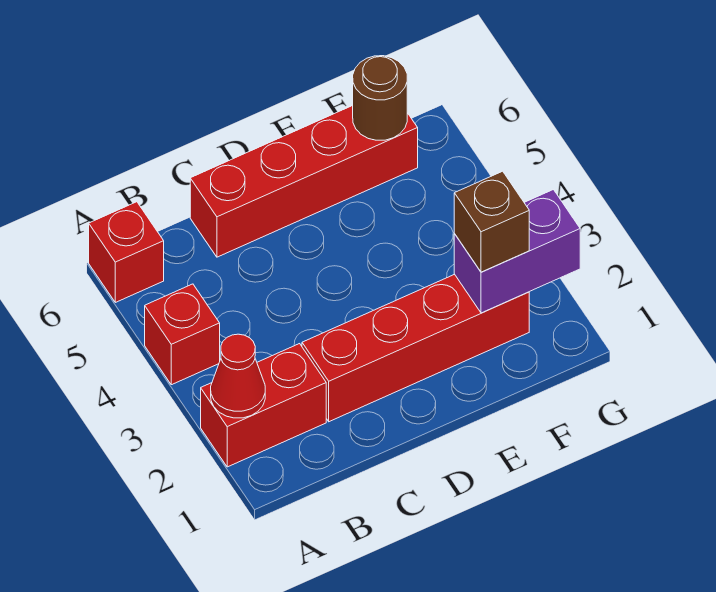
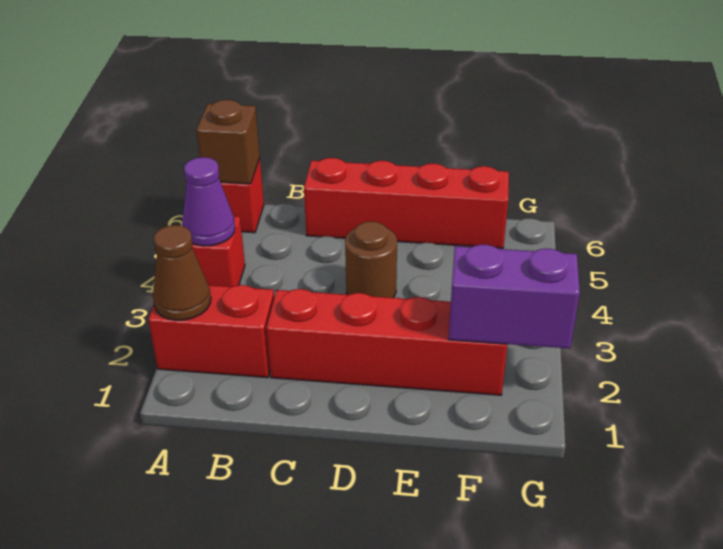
red cone A2 level 2 -> brown cone A2 level 2
none -> purple cone A4 level 2
brown brick F2 level 3 -> brown brick A6 level 2
brown round brick F6 level 2 -> brown round brick D4 level 1

